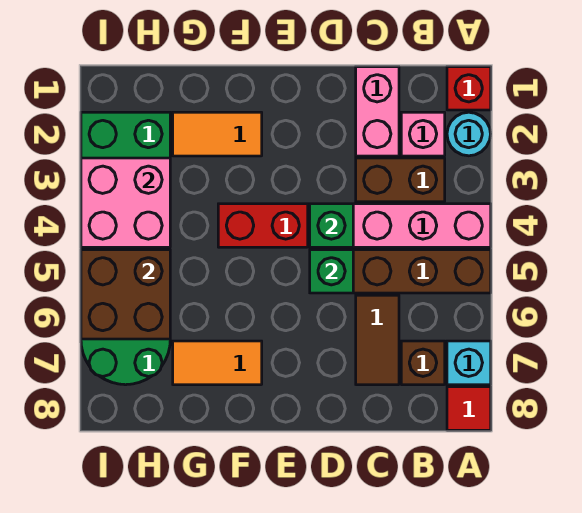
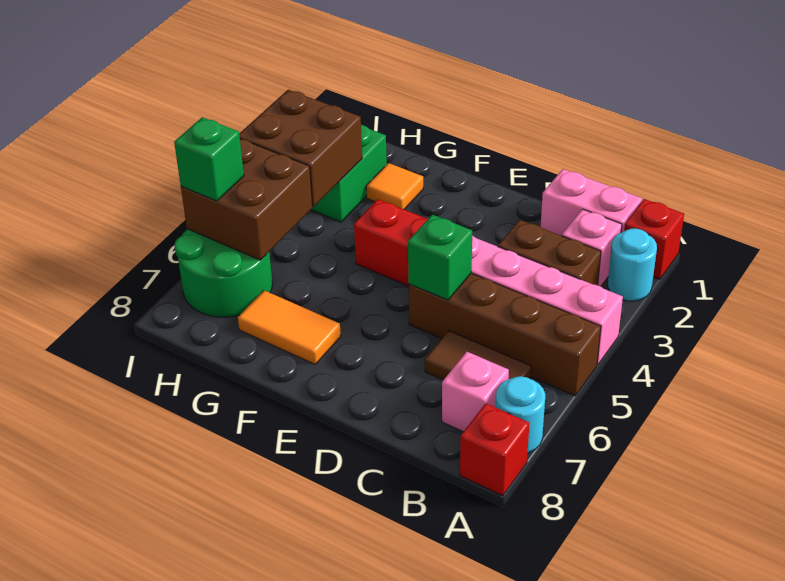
cyan brick A7 level 1 -> cyan round brick A7 level 1
red tile A8 level 1 -> red brick A8 level 1
brown brick B7 level 1 -> pink brick B7 level 1
pink brick C1:C2 level 1 -> pink brick B1:C1 level 1
brown tile C6:C7 level 1 -> brown tile B6:C6 level 1
green brick D4 level 2 -> green brick I6 level 3
orange tile F2:G2 level 1 -> orange tile G2 level 1
pink brick H3:I4 level 2 -> brown brick H3:I4 level 2

